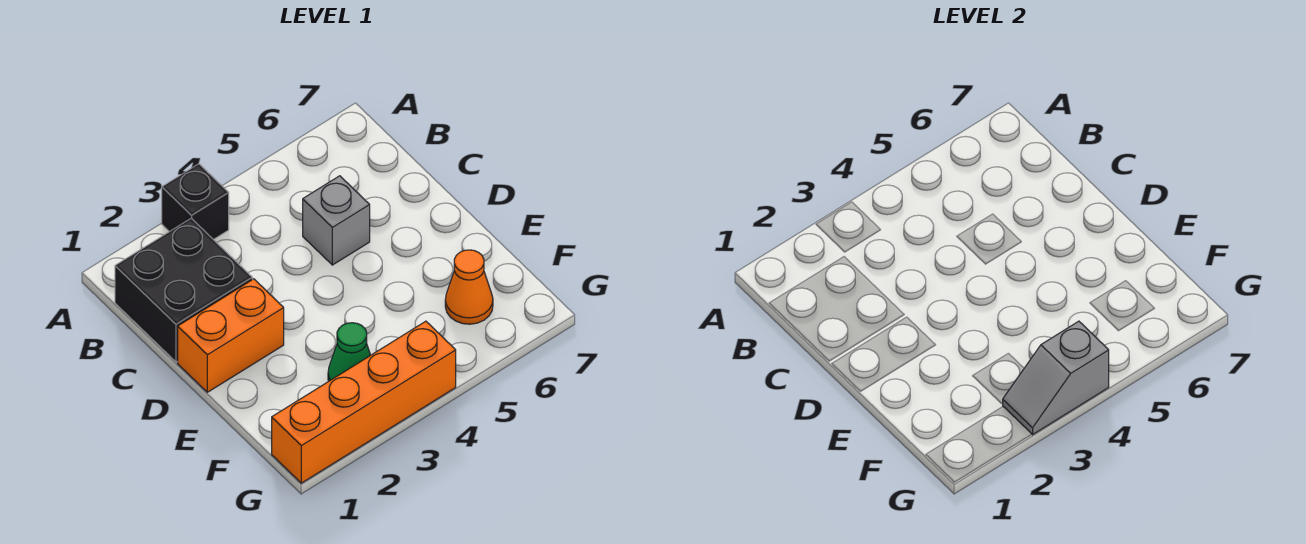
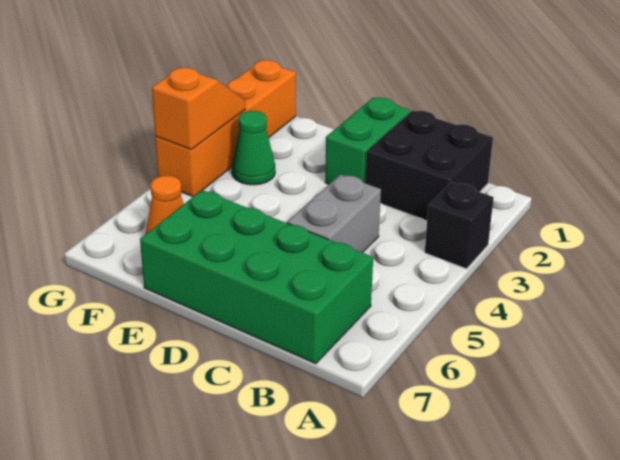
none -> green brick B6:E7 level 1
grey brick C5 level 1 -> grey brick C4:C5 level 1
orange brick D1:D2 level 1 -> green brick D1:D2 level 1
grey slope G3:G4 level 2 top 4 -> orange slope G3:G4 level 2 top 4

